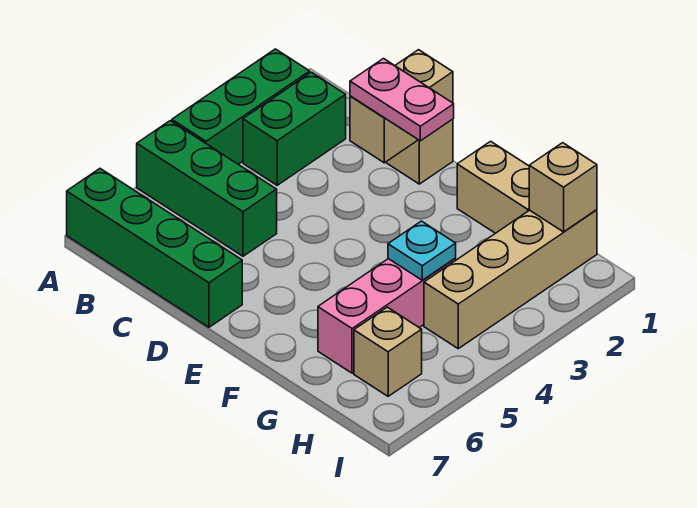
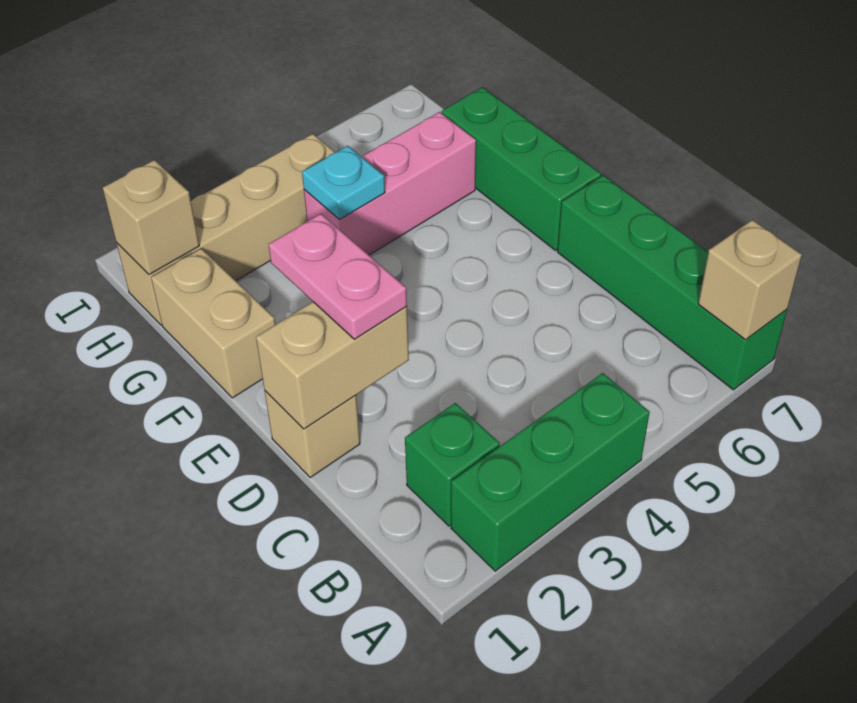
green brick A5:C5 level 1 -> green brick E7:G7 level 1
green brick B2:B3 level 1 -> green brick B2 level 1
tan brick H6 level 1 -> tan brick A7 level 2

